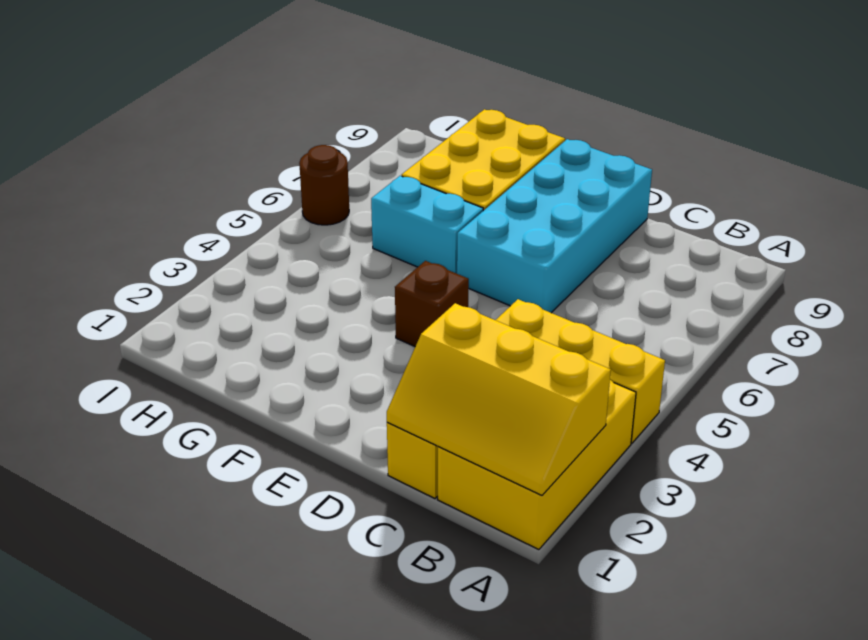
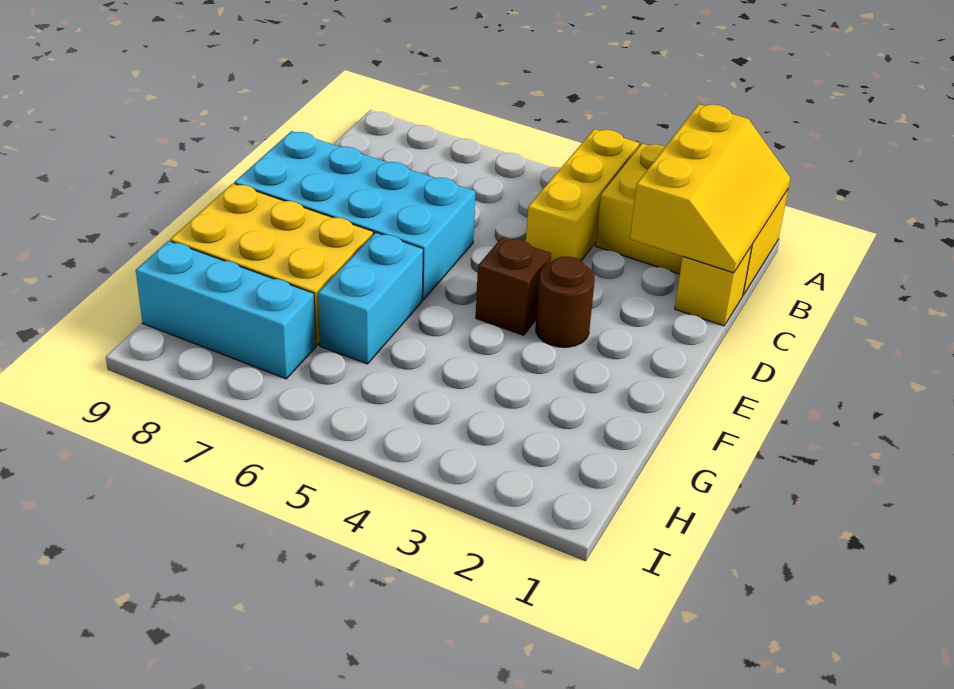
none -> cyan brick H7:H9 level 1
brown round brick I6 level 1 -> brown round brick E3 level 1

